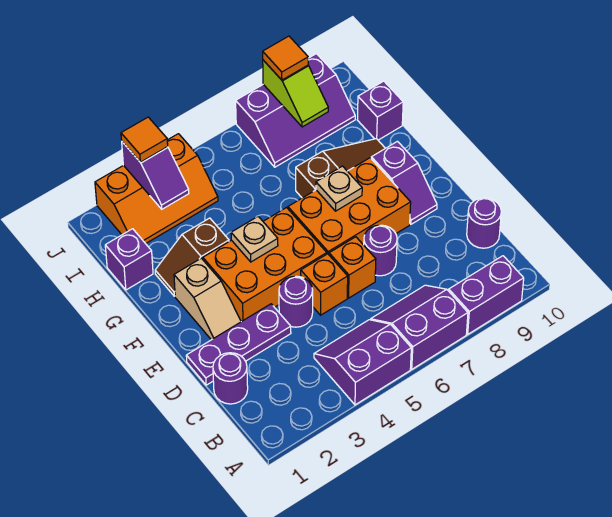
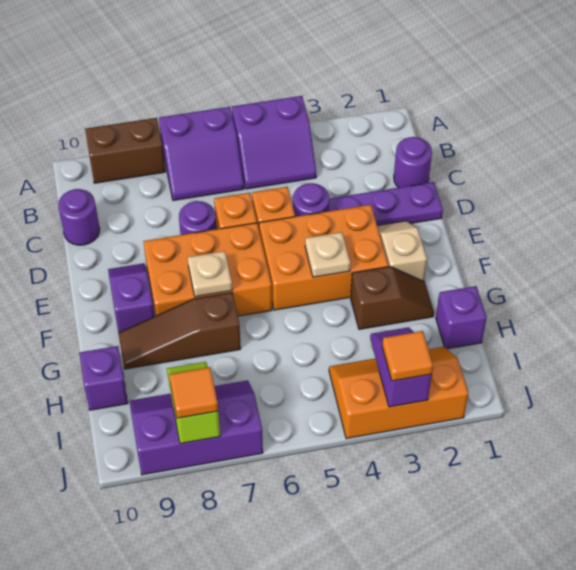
purple brick A8:A9 level 1 -> brown brick A8:A9 level 1

